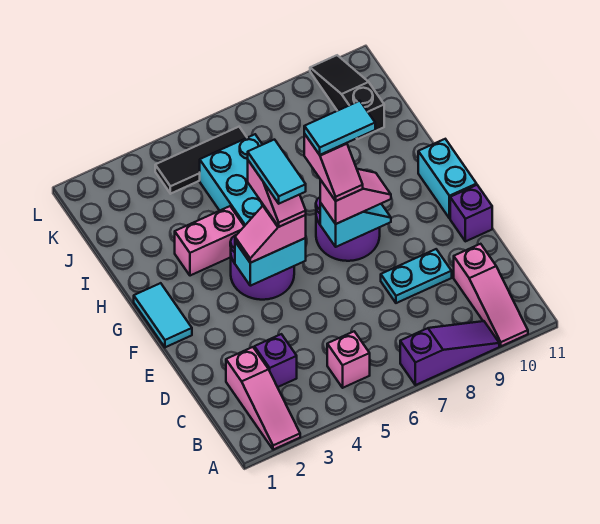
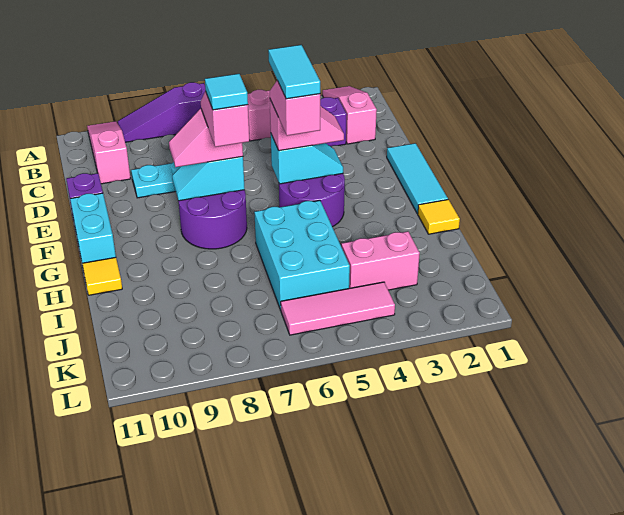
cyan tile F1:G1 level 1 -> cyan tile E1:G1 level 1
cyan brick F4:F5 level 2 -> cyan slope F4:F5 level 2 top 5
cyan tile G7:G8 level 5 -> cyan tile G7 level 5
none -> yellow tile H1 level 1
pink brick H3:H4 level 1 -> pink brick J3:J4 level 1
none -> yellow tile H11 level 1
black slope J10:L10 level 1 top J -> none
black tile K4:K6 level 1 -> pink tile K4:K6 level 1

